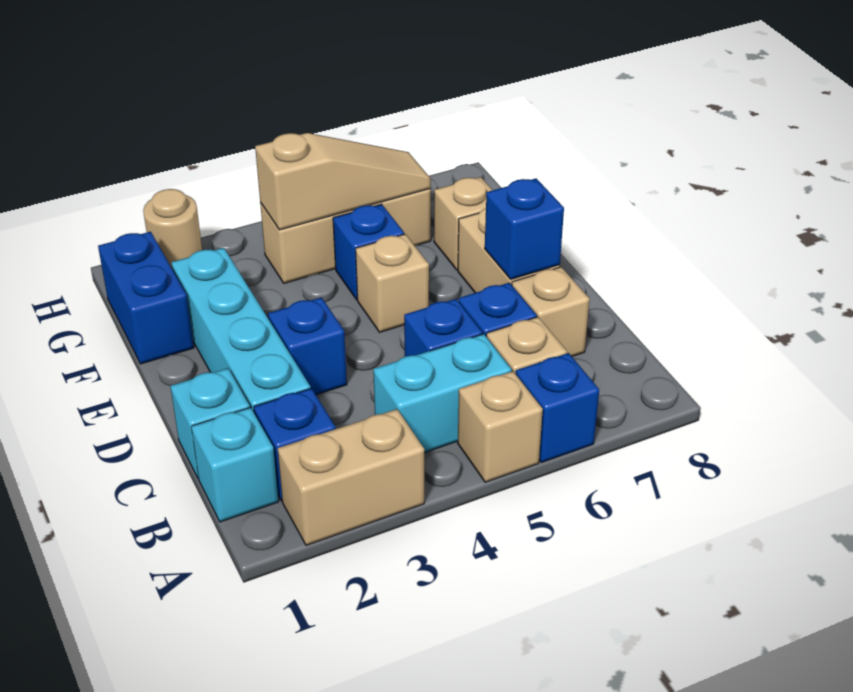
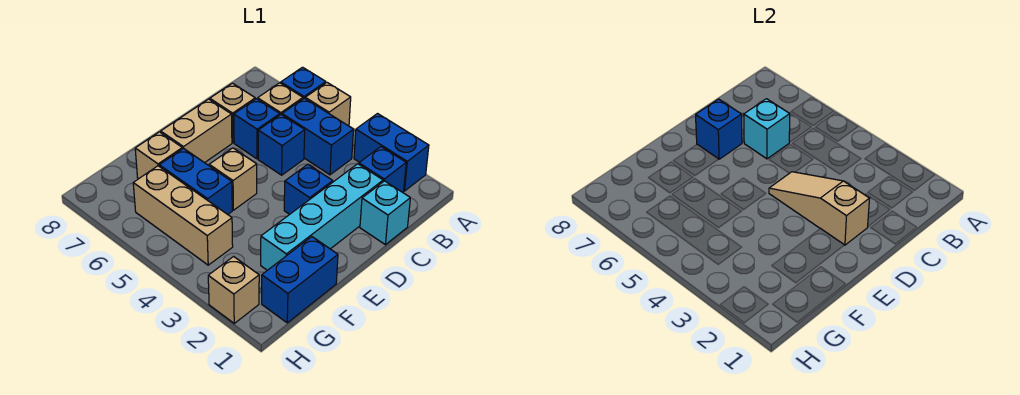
tan brick A2:A3 level 1 -> blue brick A2:A3 level 1
cyan brick B1 level 1 -> cyan brick C6 level 2
cyan brick B4:B5 level 1 -> blue brick B4:B5 level 1
blue brick F5 level 1 -> blue brick F5:F6 level 1
tan slope G4:G6 level 2 top 4 -> tan slope D2:D4 level 2 top 2
tan round brick H2 level 1 -> tan brick H2 level 1

